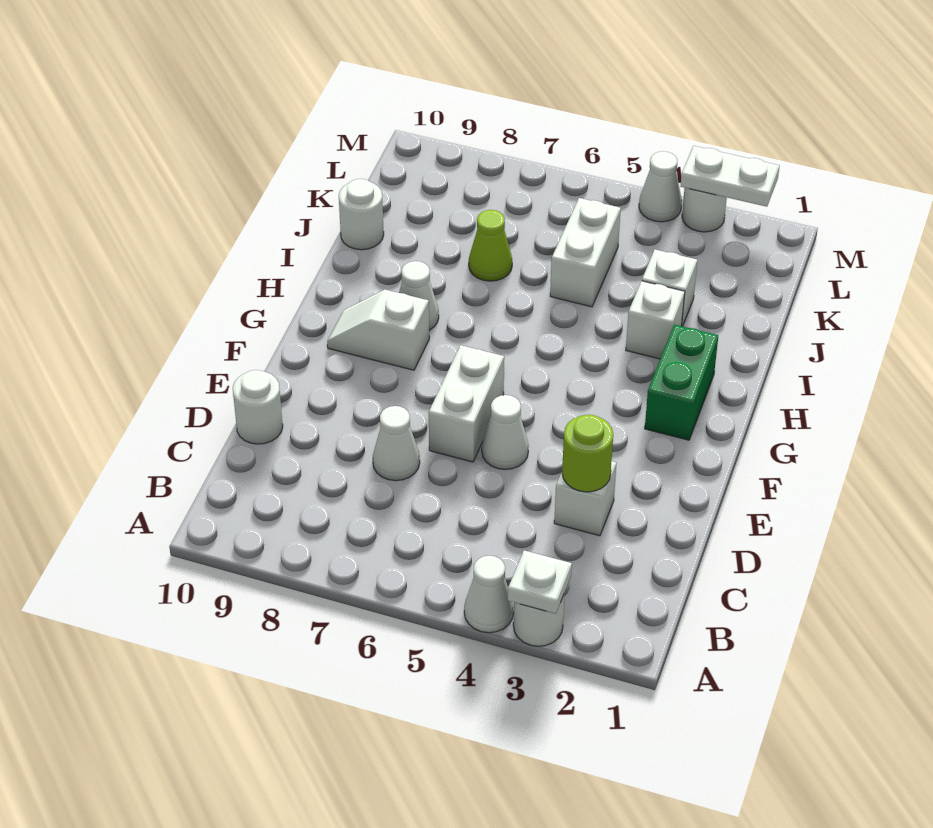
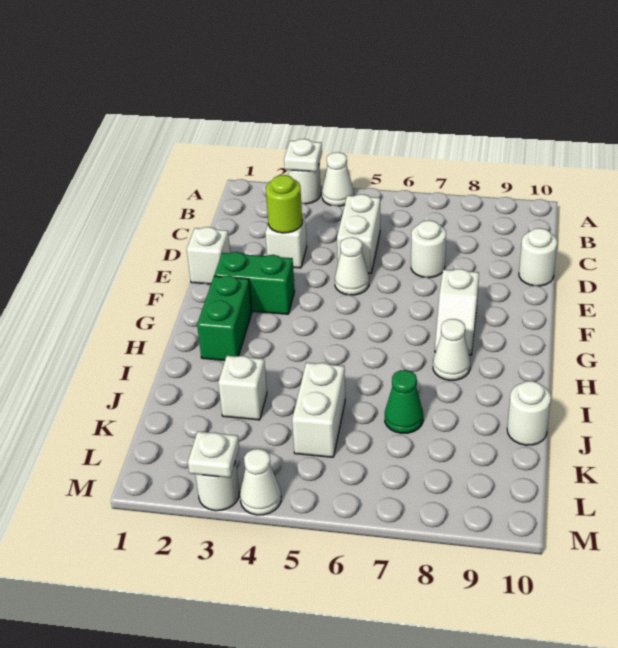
white cone D7 level 1 -> white round brick D7 level 1
white brick E6:F6 level 1 -> white brick C5:D5 level 1
none -> green brick F2:F3 level 1
white slope G8:G9 level 1 top 8 -> white slope F8:G8 level 1 top F
white brick I3 level 1 -> white brick E1 level 1
lime cone J7 level 1 -> green cone J7 level 1
white plate M2:M3 level 2 -> white plate M3 level 2

